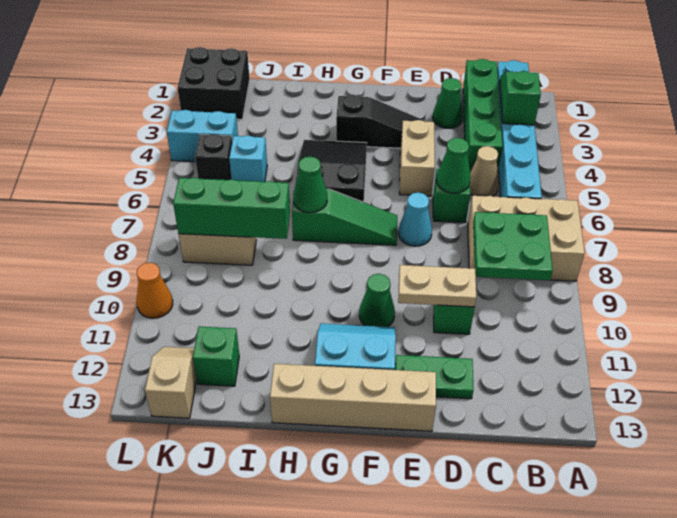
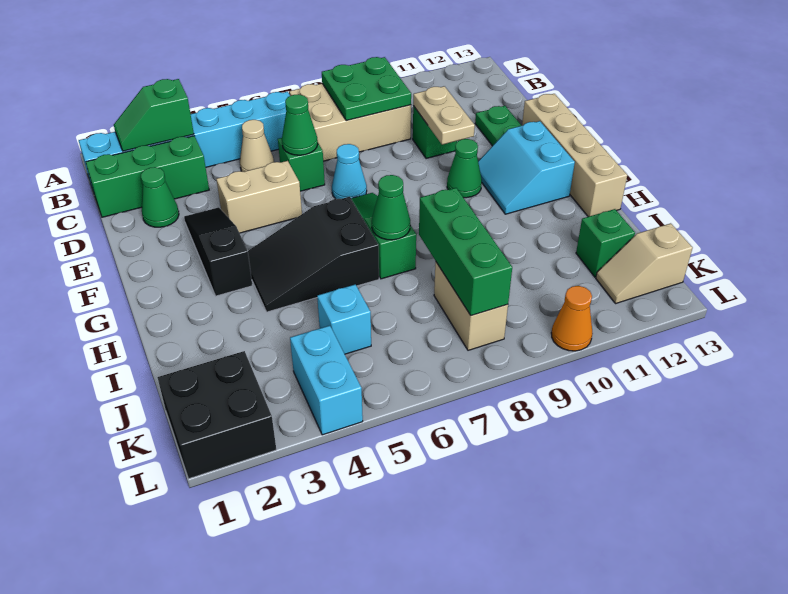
tan brick A7:C8 level 1 -> tan brick B7:C9 level 1
green brick C1:C4 level 1 -> green brick C1:C3 level 1
black brick K5 level 1 -> none

